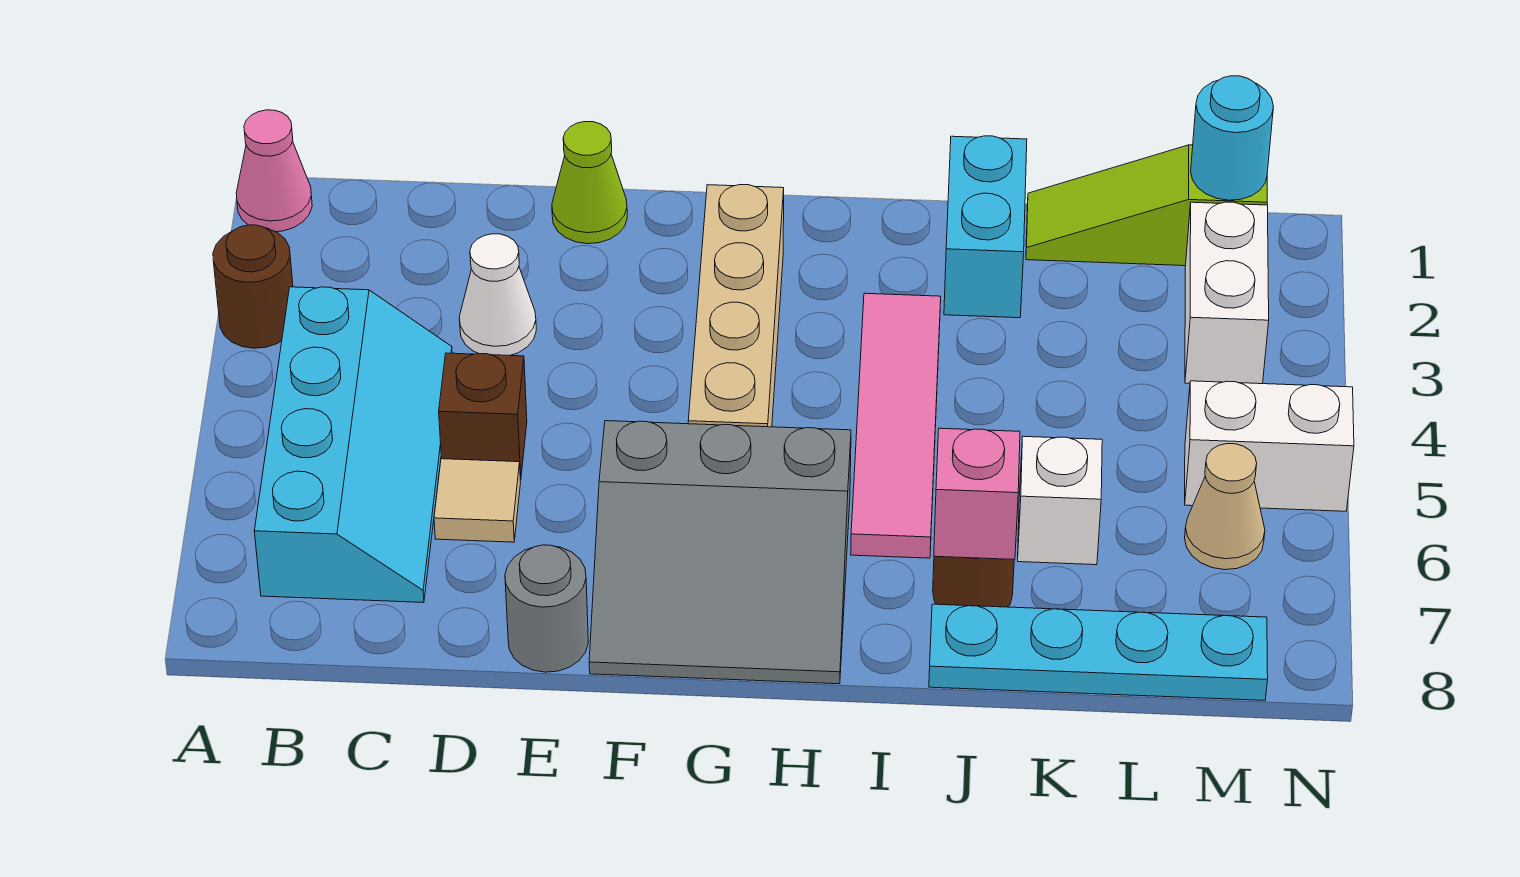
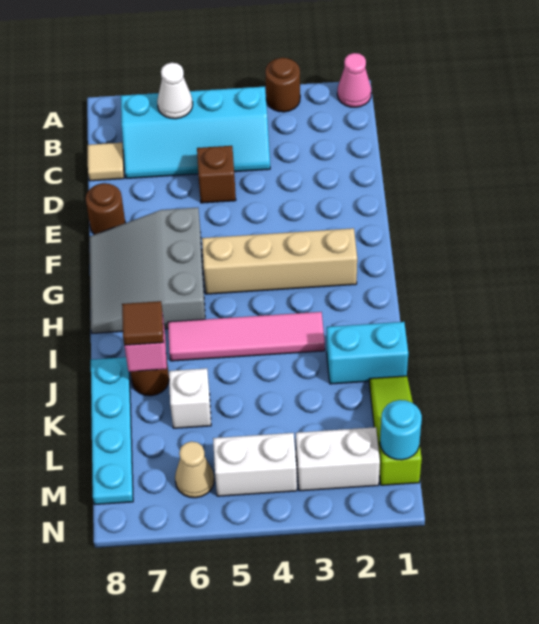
white cone D3 level 1 -> white cone B6 level 2
tan tile D6 level 1 -> tan tile C8 level 1
lime cone E1 level 1 -> none
grey round brick E8 level 1 -> brown round brick E8 level 1
none -> brown tile J7 level 3
white brick M5:N5 level 1 -> white brick M4:M5 level 1

